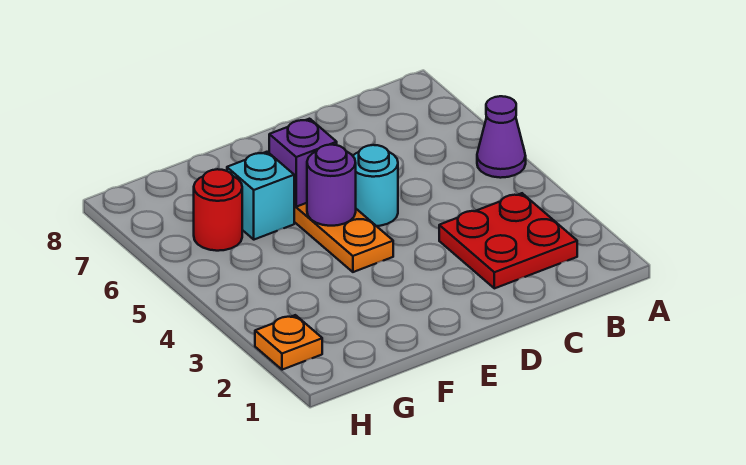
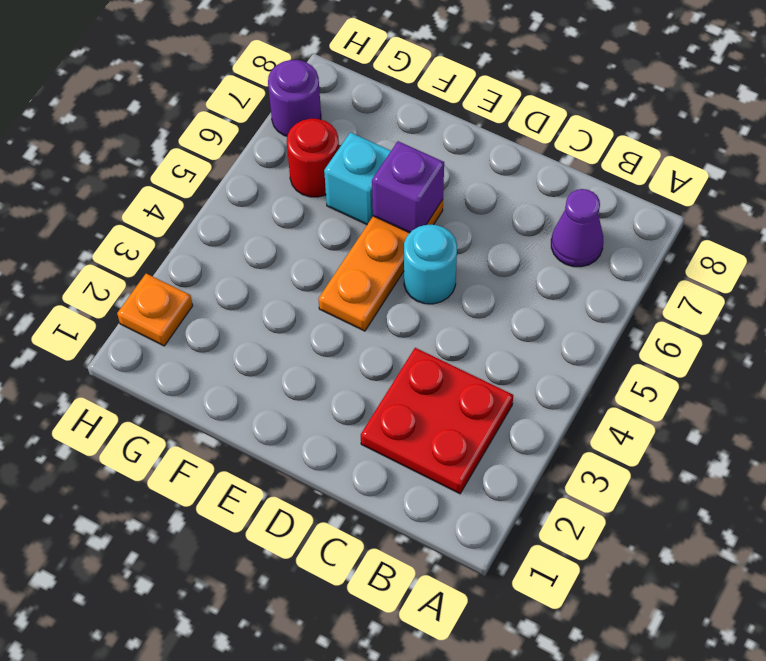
purple cone A5 level 1 -> purple cone B7 level 1
purple round brick E5 level 2 -> purple round brick H7 level 1

